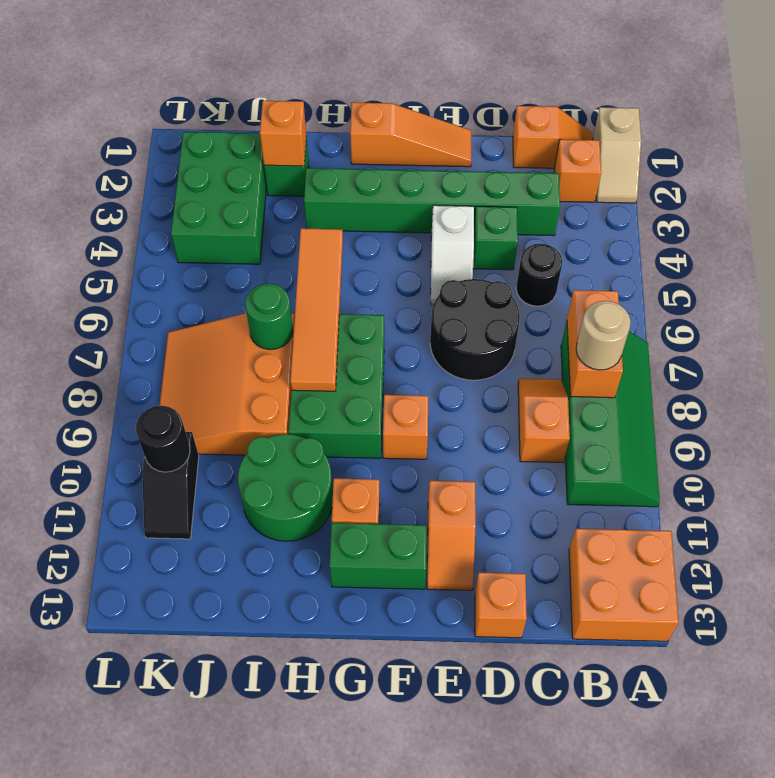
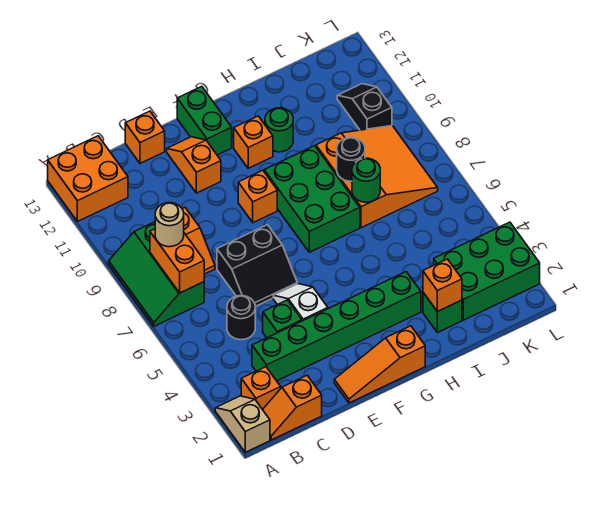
green slope A7:B10 level 1 top B -> green slope A7:B9 level 1 top B
black round brick D6:E7 level 1 -> black slope D6:E7 level 1 top 7
green brick F12:G12 level 1 -> green brick F12:F13 level 1
orange tile H5:H8 level 2 -> none
green round brick H10:I11 level 1 -> green round brick H11 level 1
green brick J2:K4 level 1 -> green brick J2:L3 level 1
black round brick K10 level 2 -> black round brick I8 level 2

